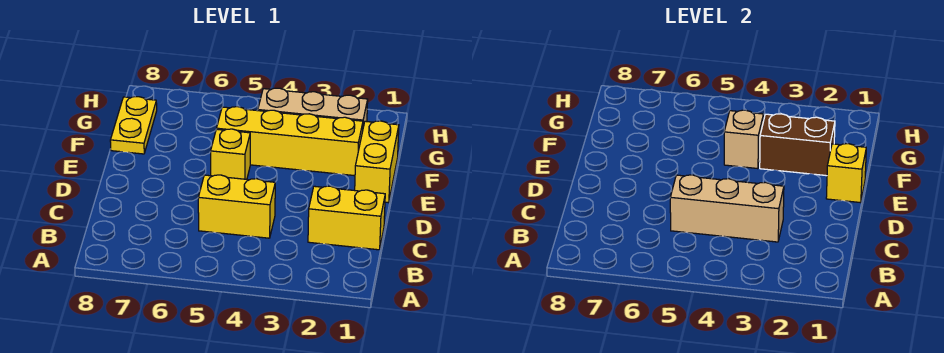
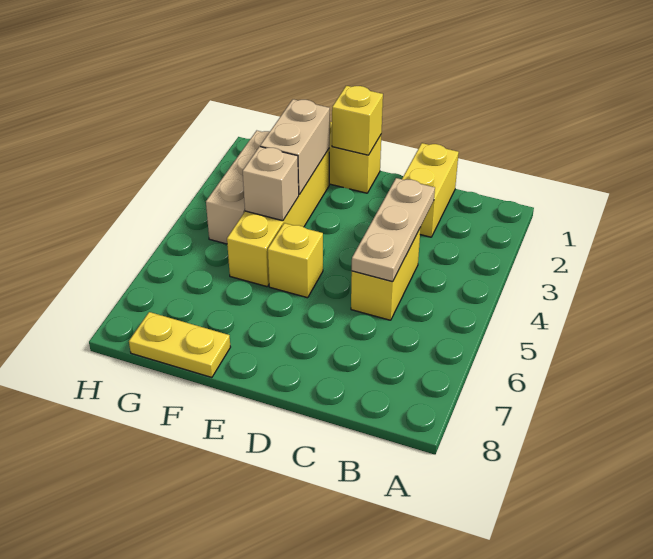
tan brick C3:C5 level 2 -> tan plate C3:C5 level 2
brown brick F2:F3 level 2 -> tan brick F2:F3 level 2

